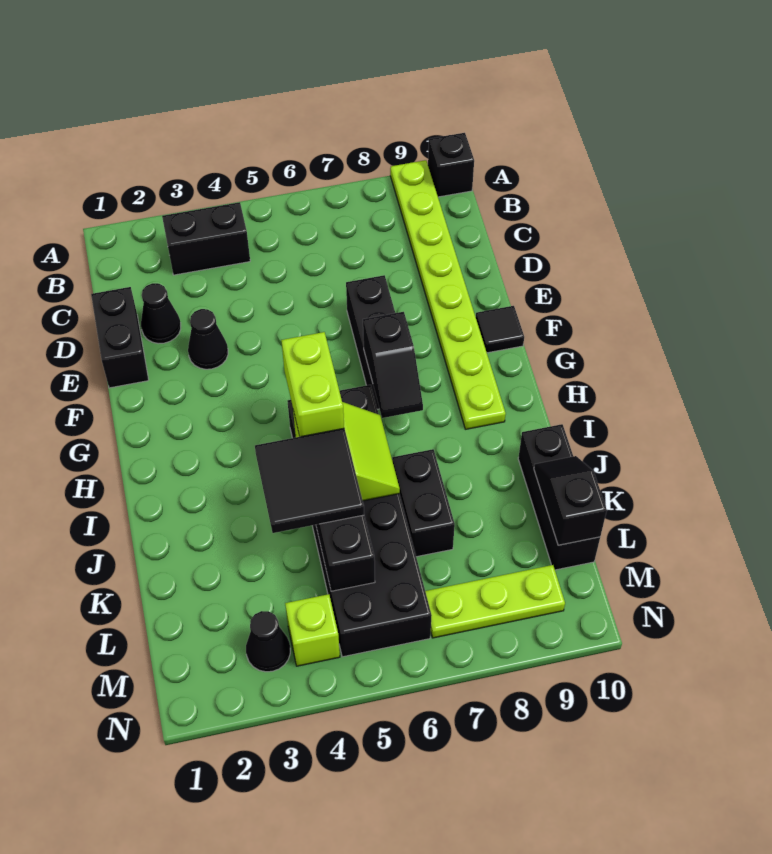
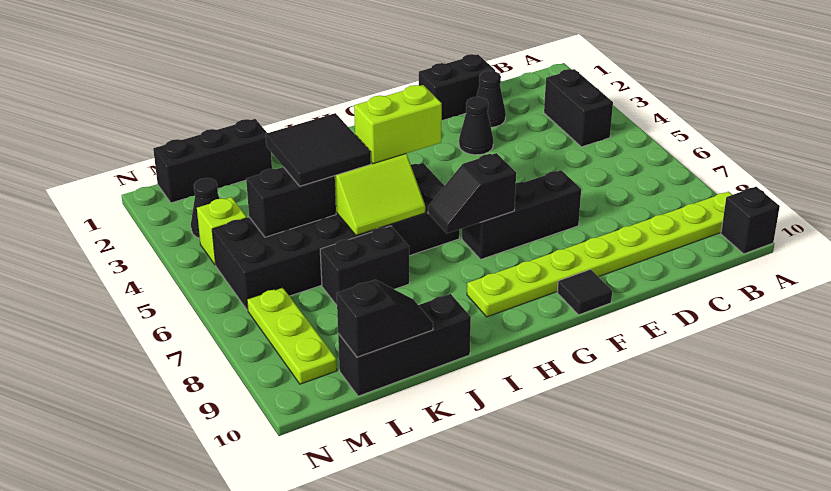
none -> black brick K1:M1 level 1

